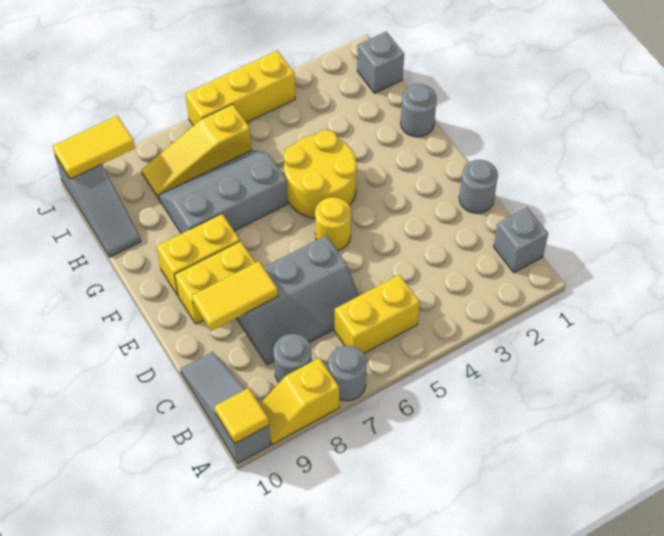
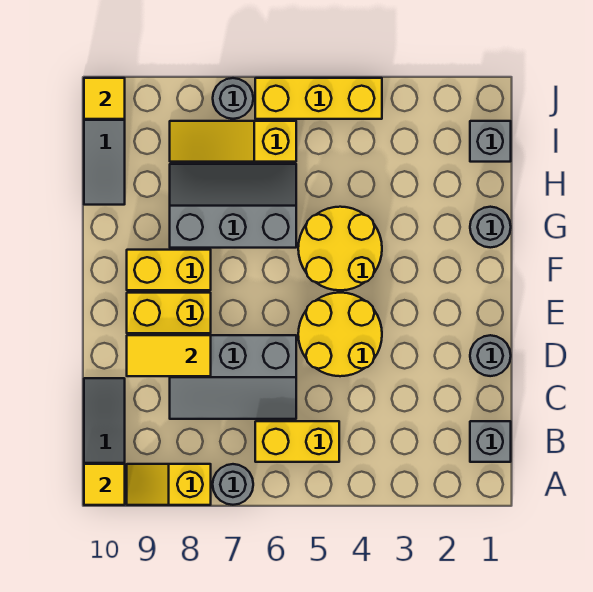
grey round brick B8 level 1 -> grey round brick J7 level 1
yellow round brick E5 level 1 -> yellow round brick D4:E5 level 1
yellow tile J9:J10 level 2 -> yellow tile J10 level 2

